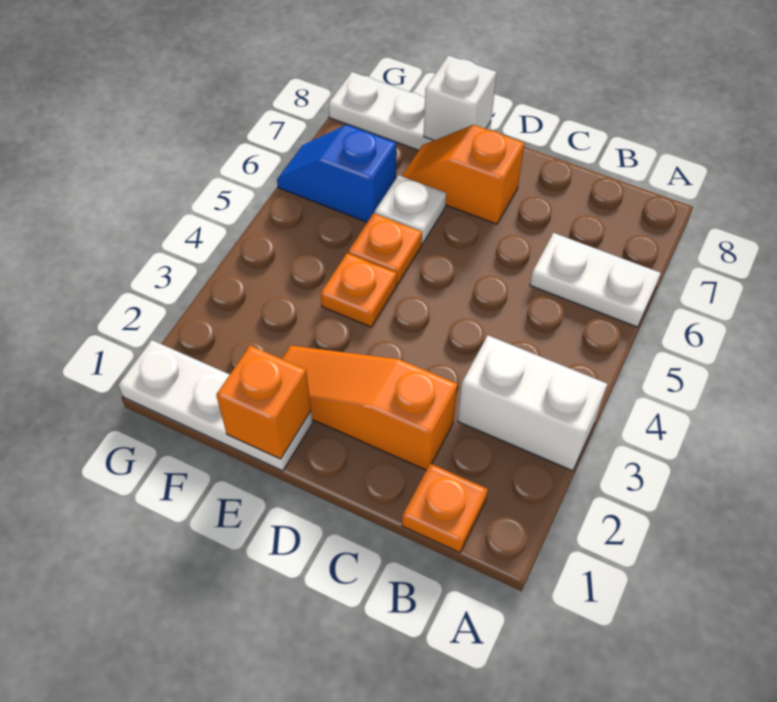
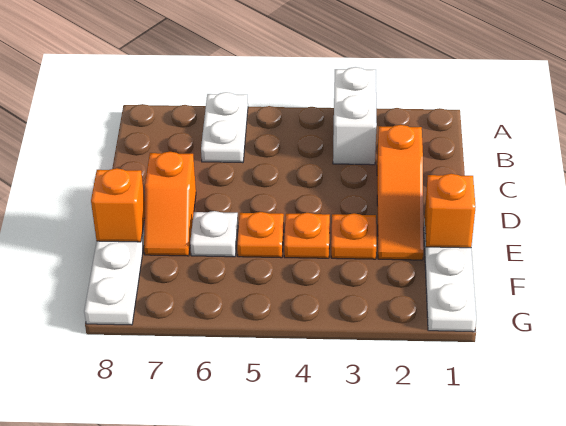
orange plate B1 level 1 -> orange plate E3 level 1
white brick E8 level 2 -> orange brick E8 level 2
blue slope F6:G6 level 1 top F -> none

